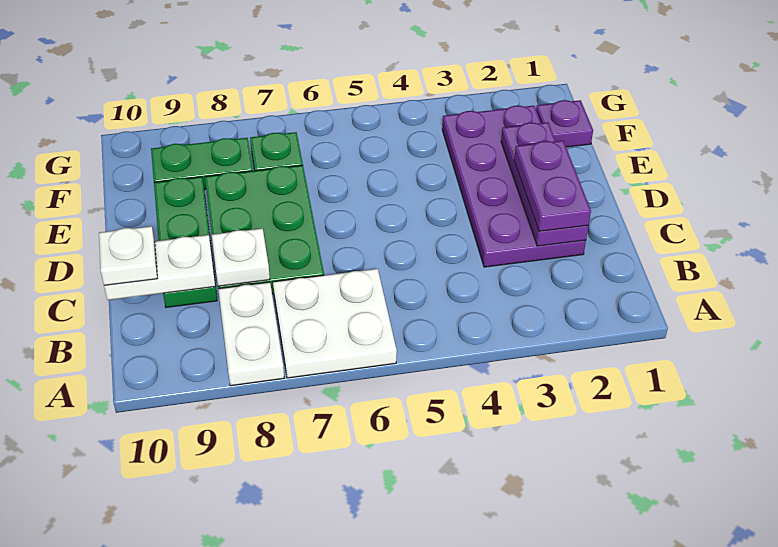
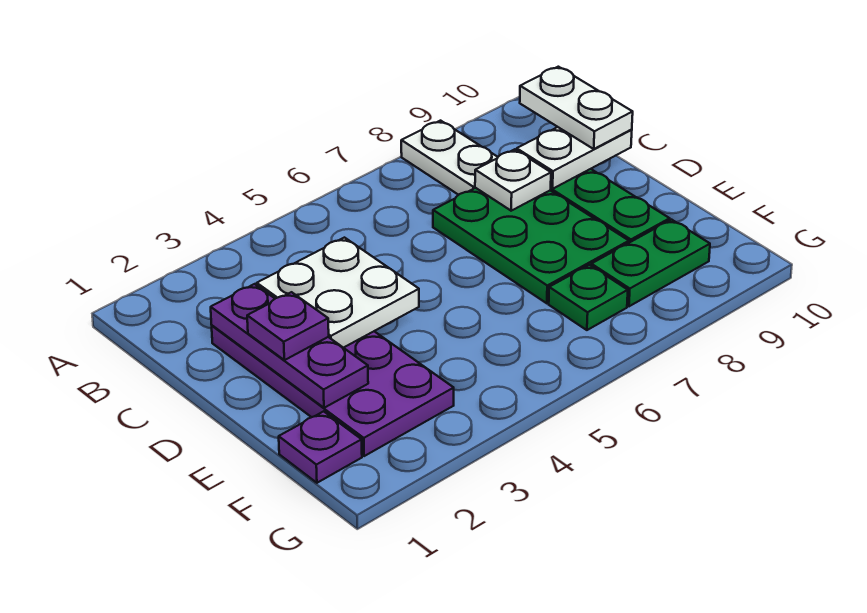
white plate A6:B7 level 1 -> white plate C3:D4 level 2
purple plate C2:D2 level 3 -> purple plate D2 level 3
white plate C10 level 3 -> white plate B10:C10 level 3

